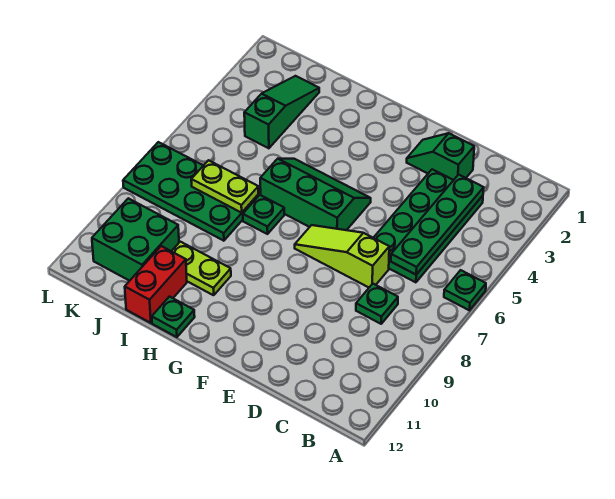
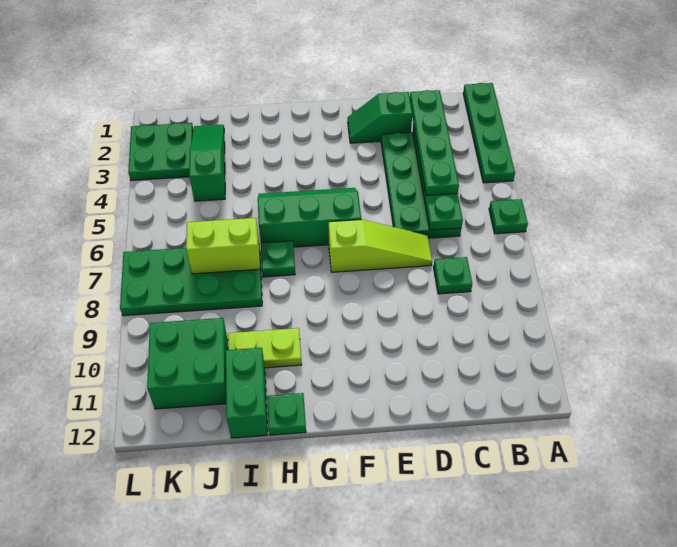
none -> green plate A1:A4 level 1
none -> green plate C2:C5 level 3
lime slope D7:F7 level 1 top D -> lime slope D7:F7 level 1 top F
lime plate I7:J7 level 2 -> lime brick I7:J7 level 2
red brick I11:I12 level 1 -> green brick I11:I12 level 1
none -> green plate K2:L3 level 1

